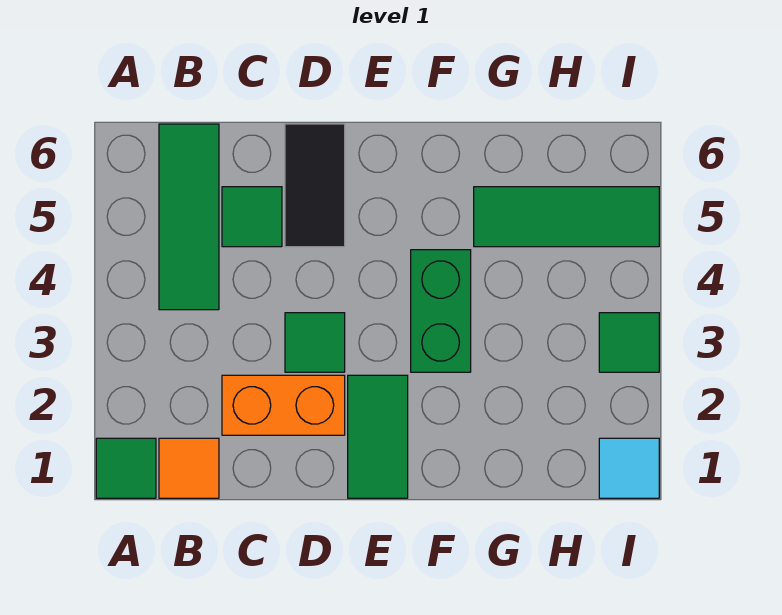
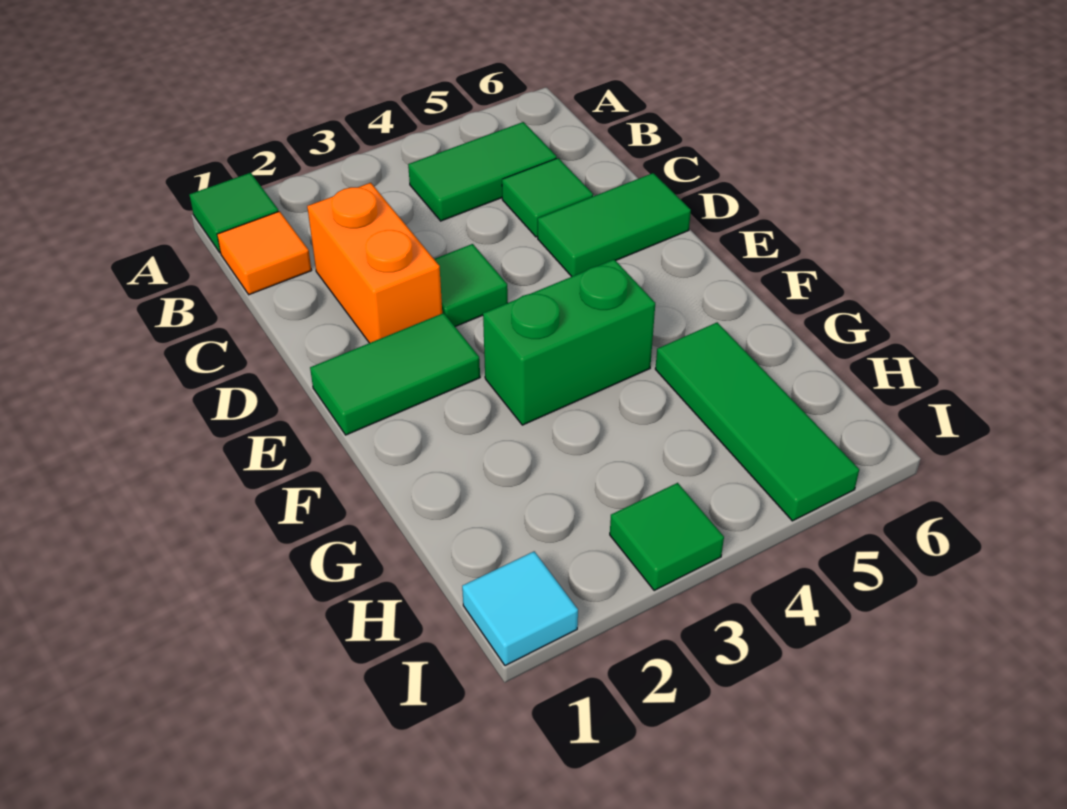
green tile B4:B6 level 1 -> green tile B4:B5 level 1
black tile D5:D6 level 1 -> green tile D5:D6 level 1

